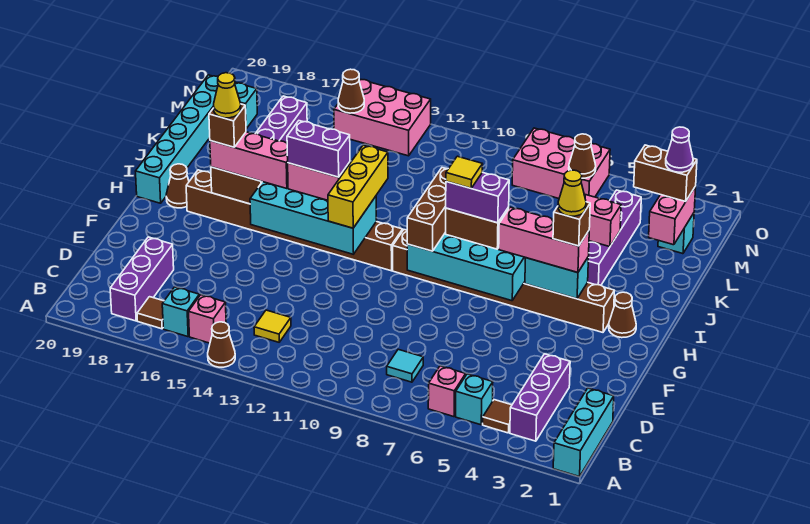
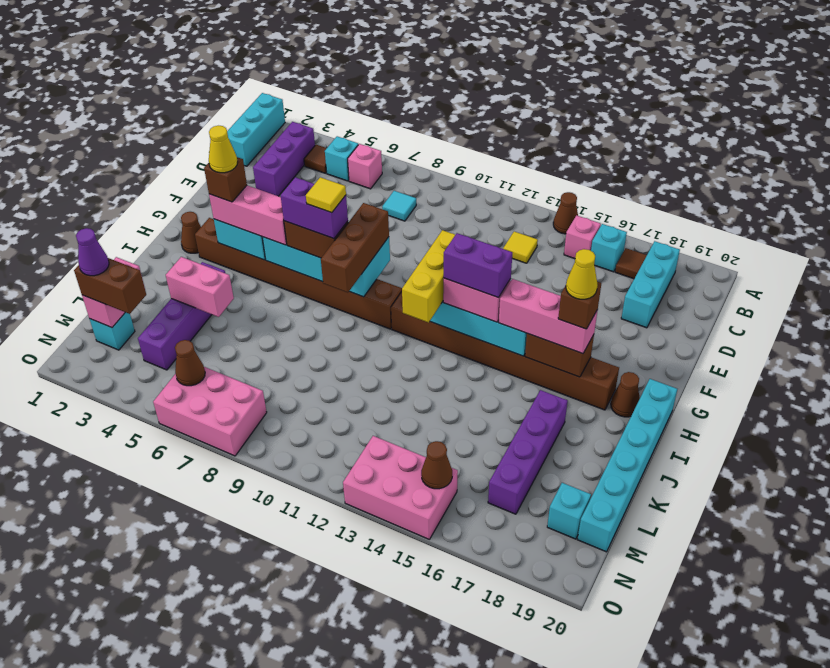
purple brick B18:D18 level 1 -> cyan brick B18:D18 level 1

